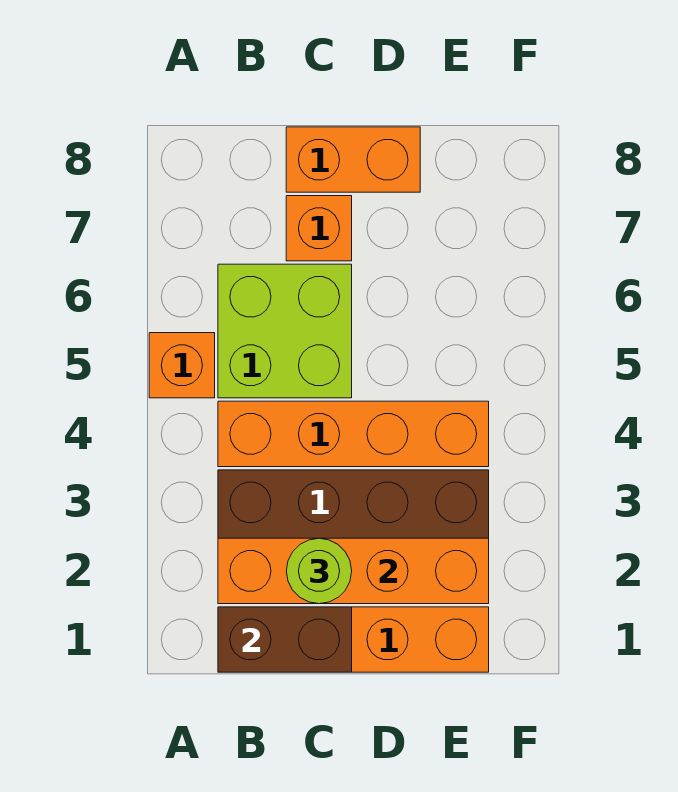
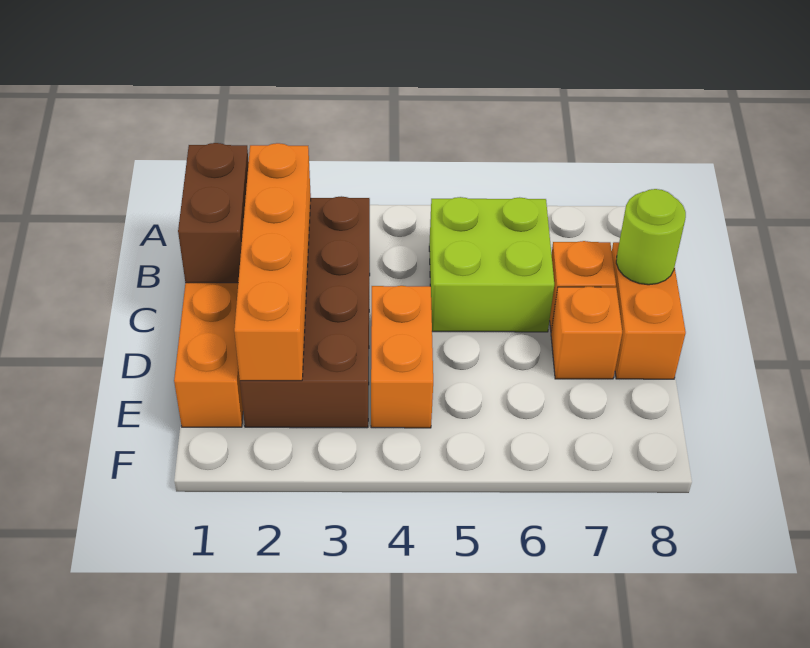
orange brick A5 level 1 -> orange brick D7 level 1
orange brick B4:E4 level 1 -> orange brick D4:E4 level 1
lime round brick C2 level 3 -> lime round brick C8 level 2

